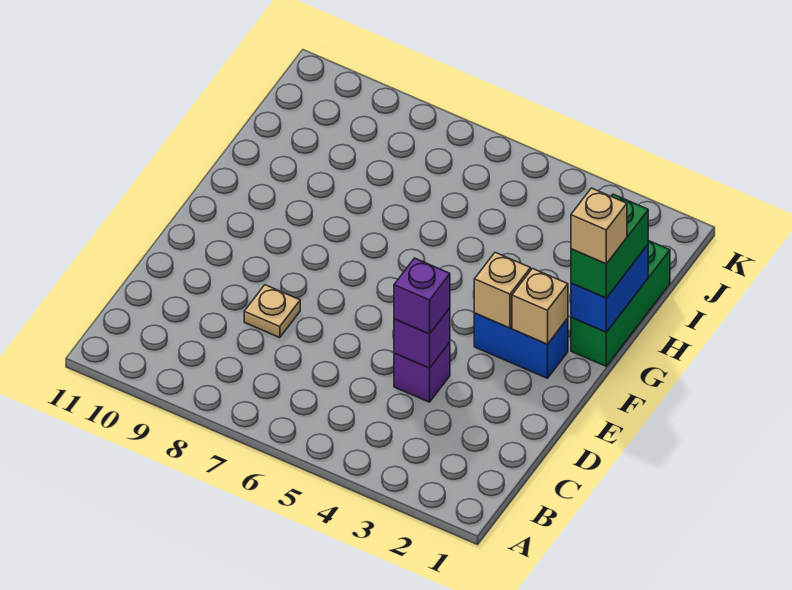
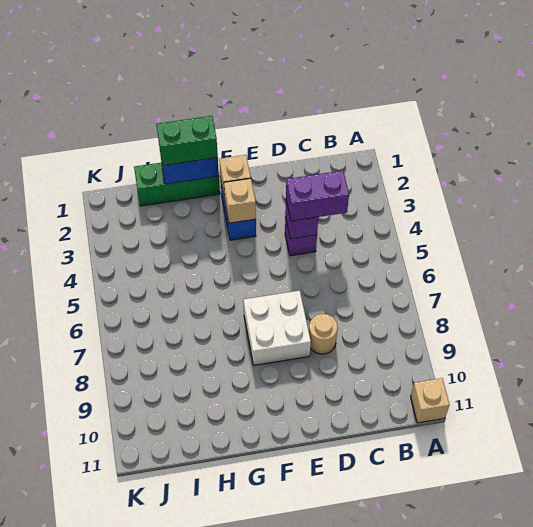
purple brick D4 level 3 -> purple brick C4:D4 level 3
tan plate D8 level 1 -> tan round brick D8 level 1
none -> white brick E7:F8 level 1
tan brick G1 level 4 -> tan brick A11 level 1

